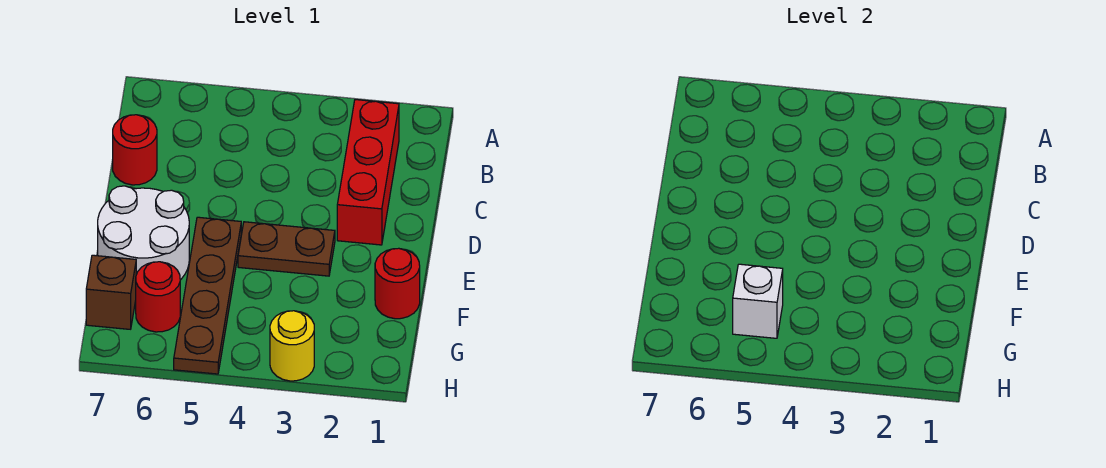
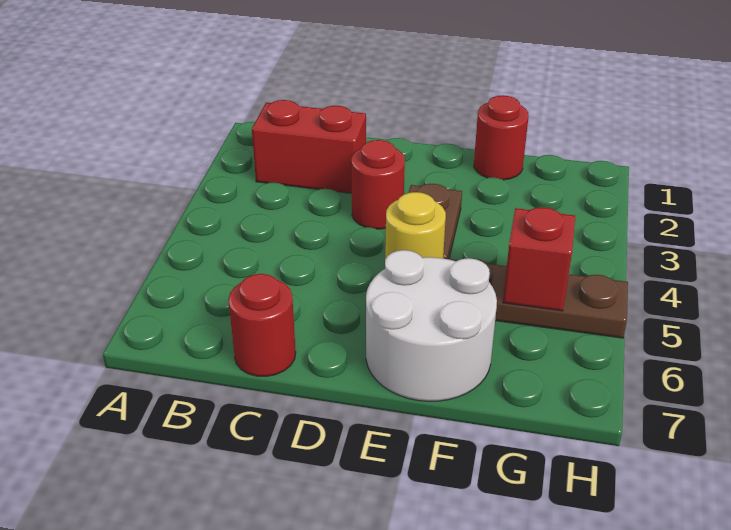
red brick B2:D2 level 1 -> red brick B2:C2 level 1
white brick G5 level 2 -> red brick G5 level 2
red round brick G6 level 1 -> red round brick D3 level 1
brown brick G7 level 1 -> none
yellow round brick H3 level 1 -> yellow round brick E5 level 2

